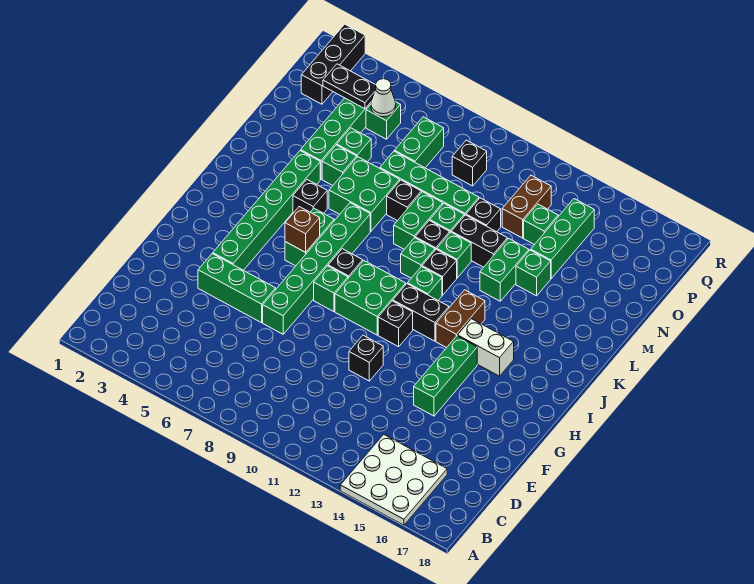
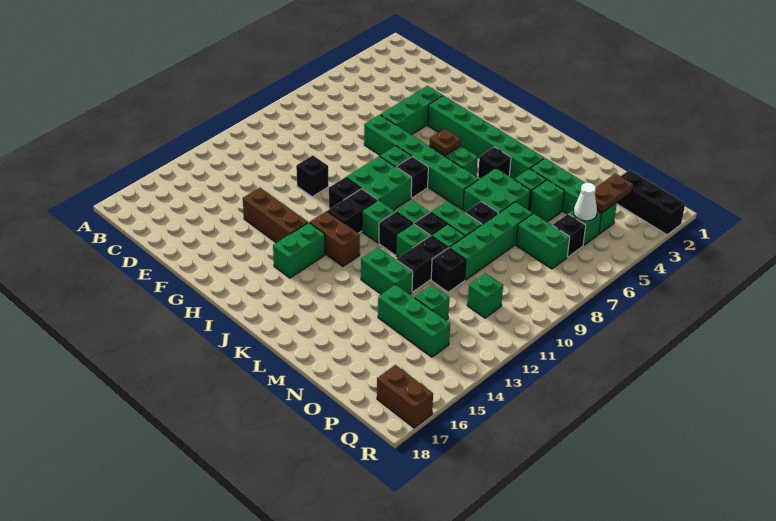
white plate A14:C16 level 1 -> none
green brick F14:H14 level 1 -> brown brick F14:H14 level 1
brown brick I6 level 2 -> brown plate I6 level 2
white brick I14:I15 level 1 -> green brick I14:I15 level 1
green brick M14 level 1 -> green brick P11 level 1
brown brick O12:P12 level 1 -> brown brick Q17:R17 level 1
black plate P3:P4 level 2 -> brown plate P3:P4 level 2
black brick P9 level 1 -> black brick P6 level 1

